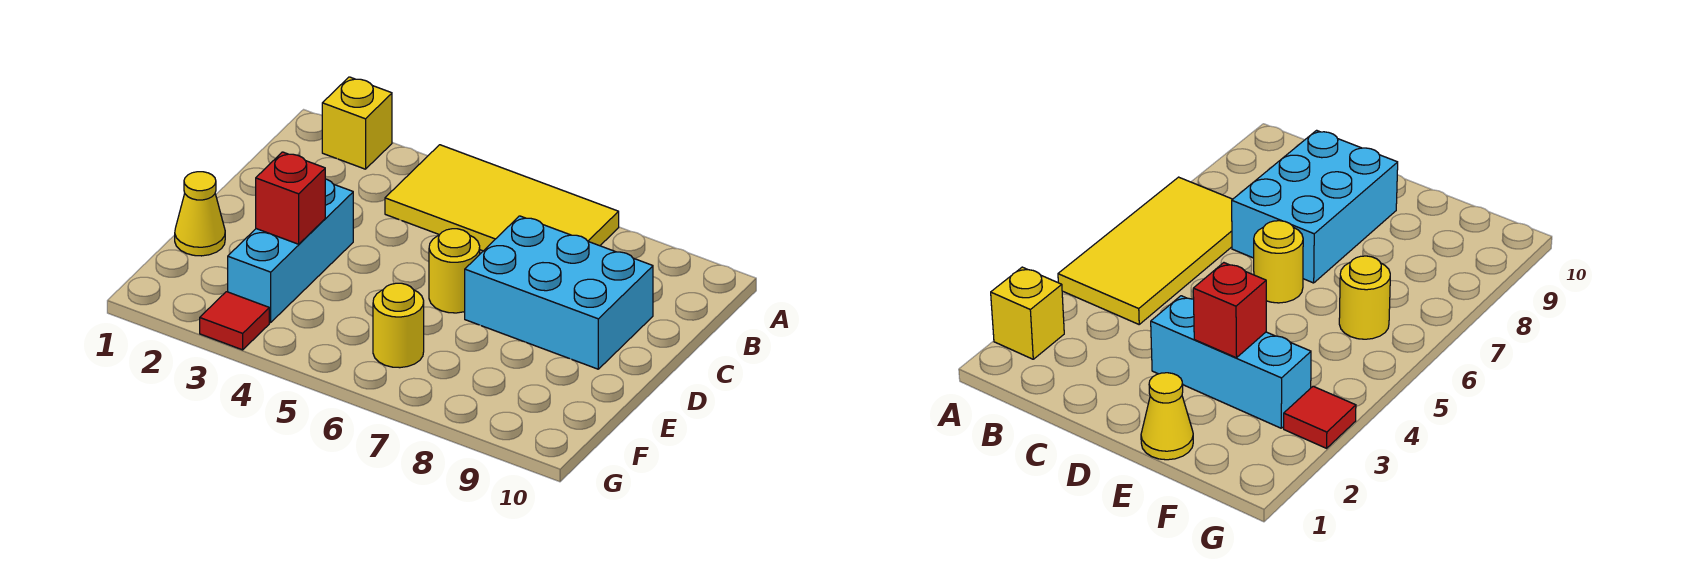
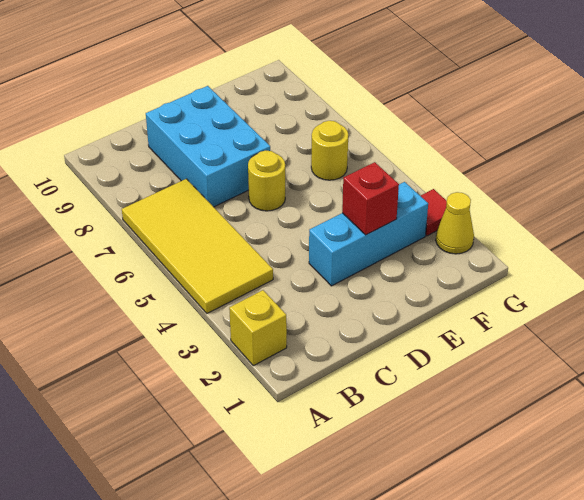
yellow cone E1 level 1 -> yellow cone G2 level 1

